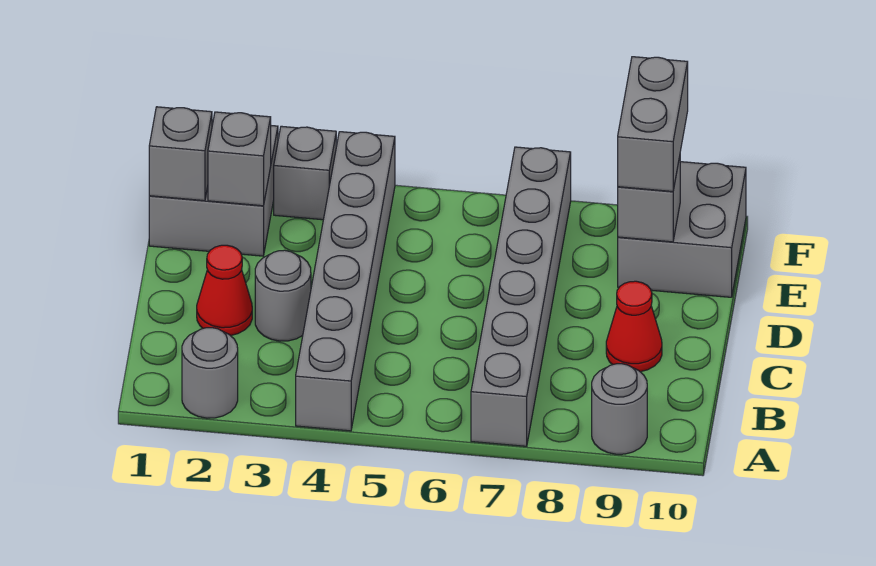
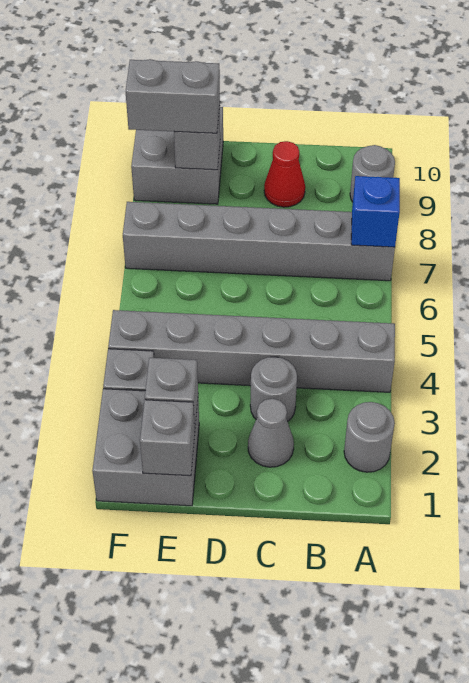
none -> blue brick A7 level 2
red cone C2 level 1 -> grey cone C2 level 1

